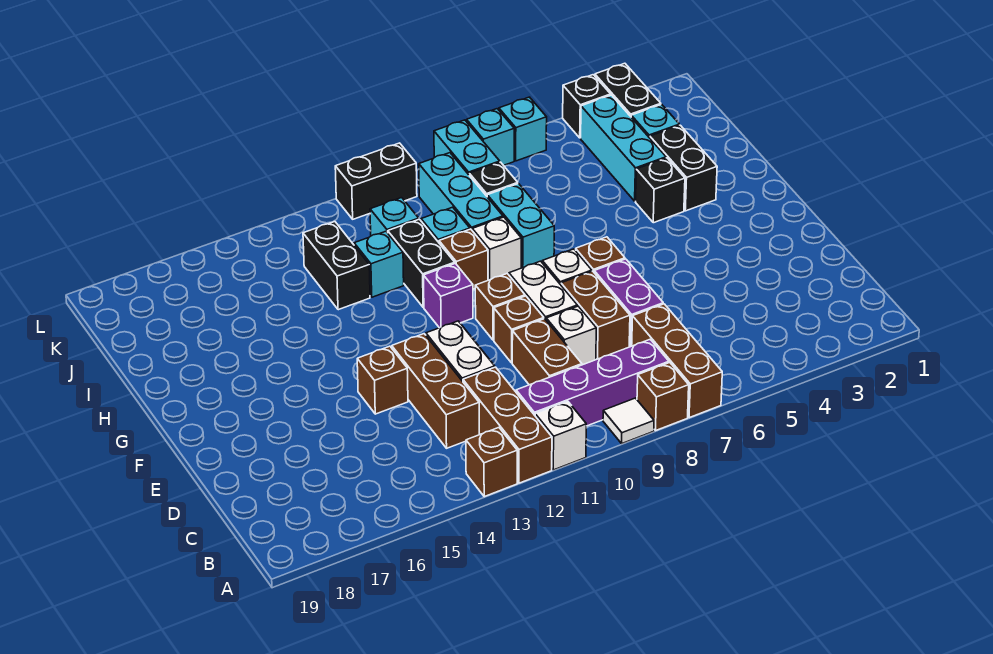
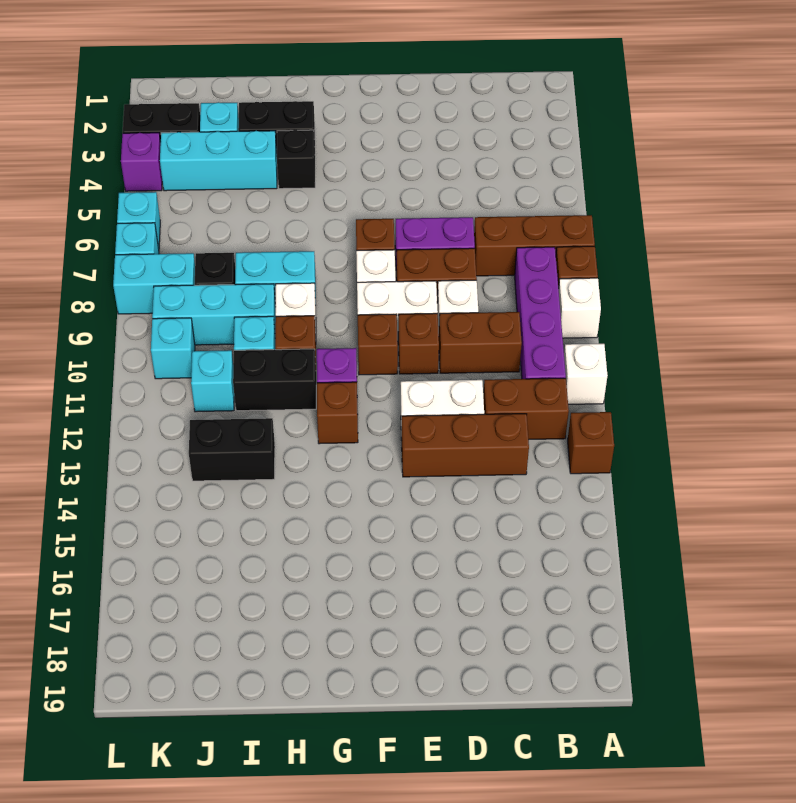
white tile A9 level 1 -> white brick A9 level 1
brown brick A12:C12 level 1 -> brown brick B12:C12 level 1
brown brick E14 level 1 -> brown brick G12 level 1
cyan brick I12 level 1 -> cyan brick K10 level 1
black brick L4 level 1 -> purple brick L4 level 1
black brick L10:L11 level 1 -> none

